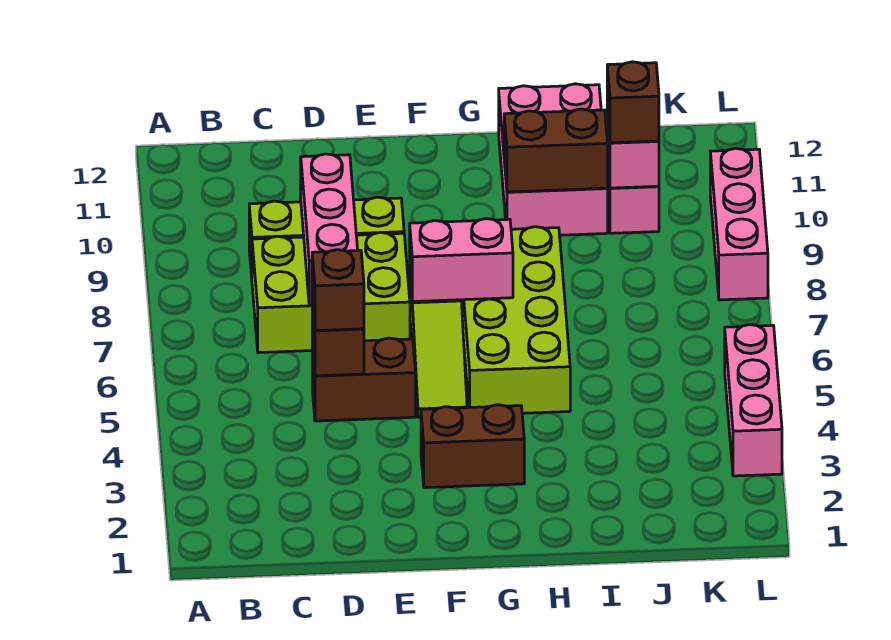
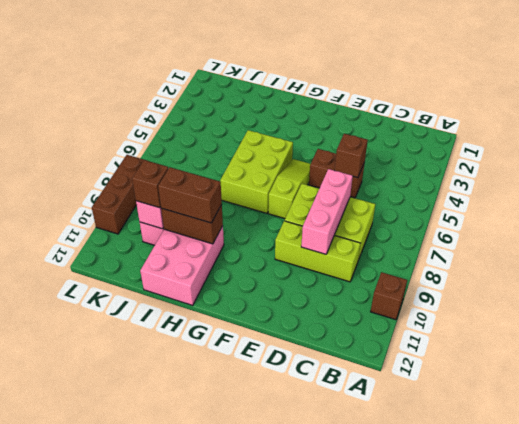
brown brick D5 level 3 -> brown brick A10 level 1
brown brick F3:G3 level 1 -> brown brick H10:I10 level 3
pink brick F7:G7 level 2 -> none
lime brick G5:H8 level 1 -> lime brick G5:H7 level 1
pink brick L3:L5 level 1 -> none
pink brick L8:L10 level 1 -> brown brick L8:L10 level 1

